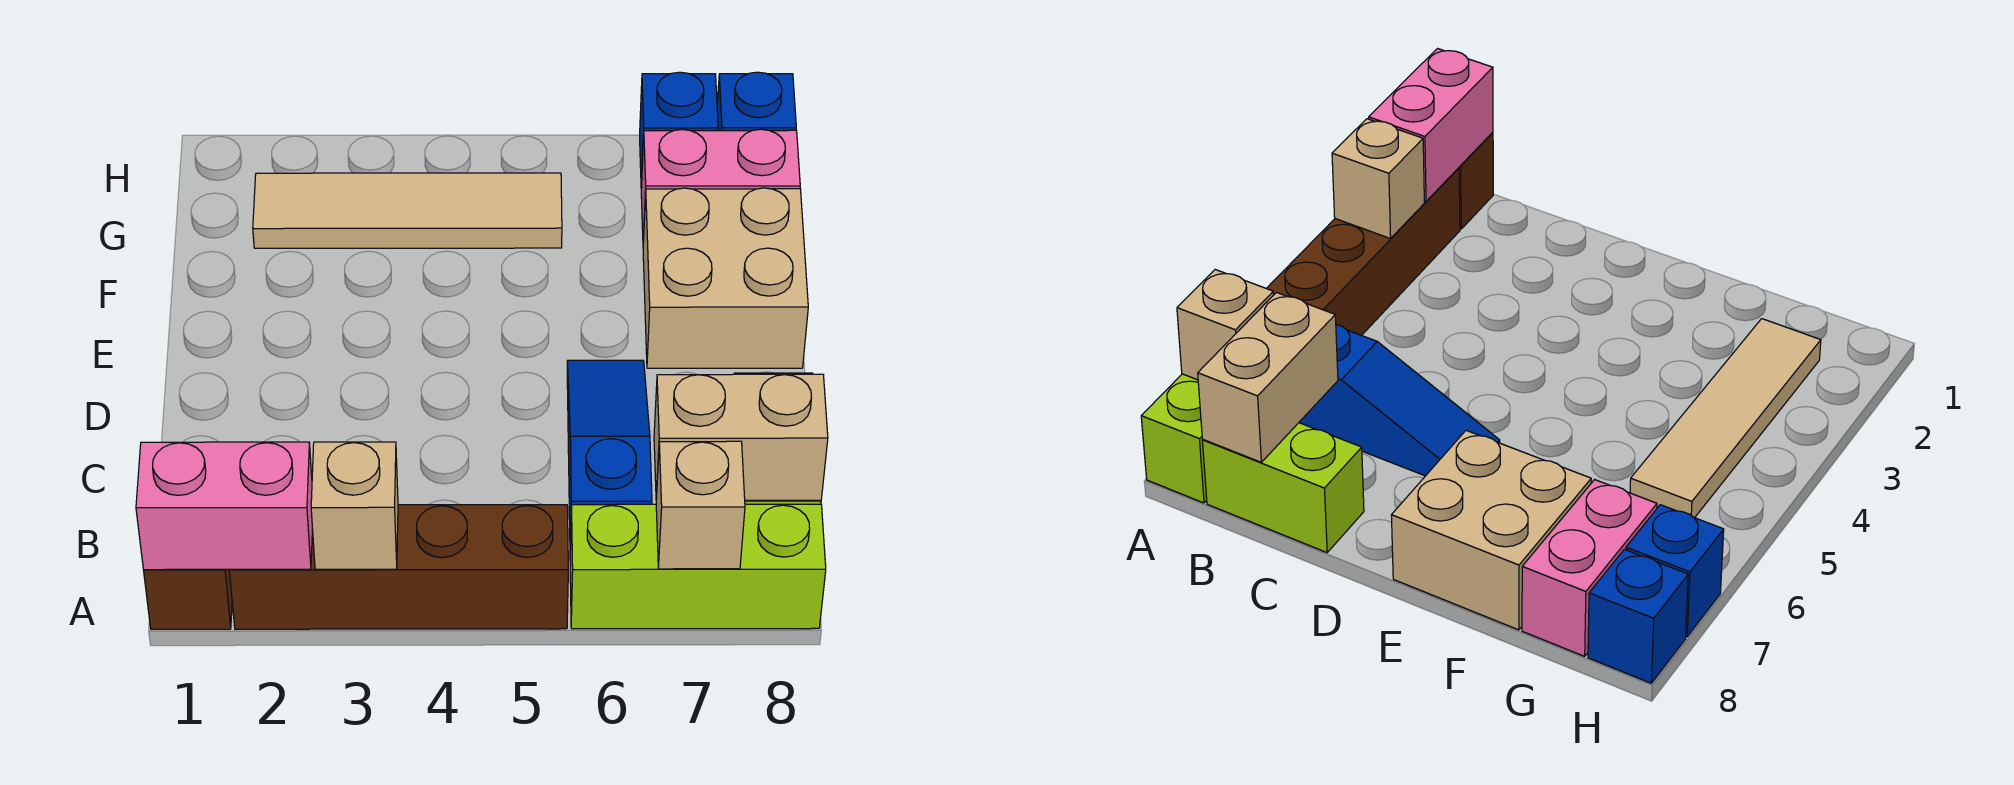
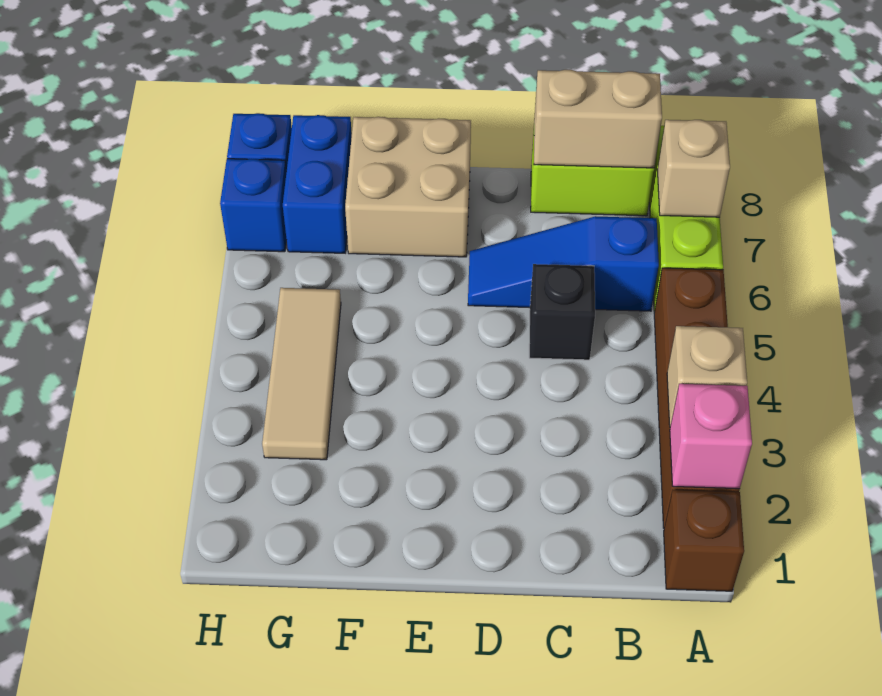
pink brick A1:A2 level 2 -> pink brick A2 level 2
tan brick B7:B8 level 2 -> tan brick B8:C8 level 2
none -> black brick C5 level 1
tan tile G2:G5 level 1 -> tan tile G3:G5 level 1
pink brick G7:G8 level 1 -> blue brick G7:G8 level 1

